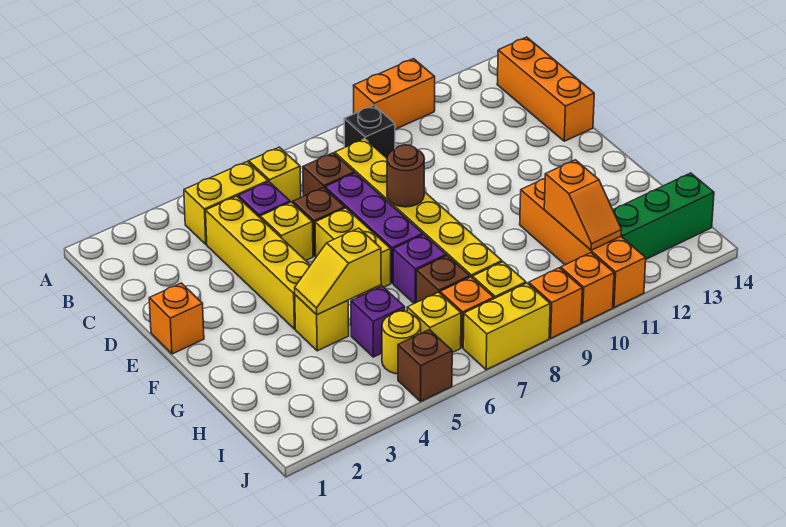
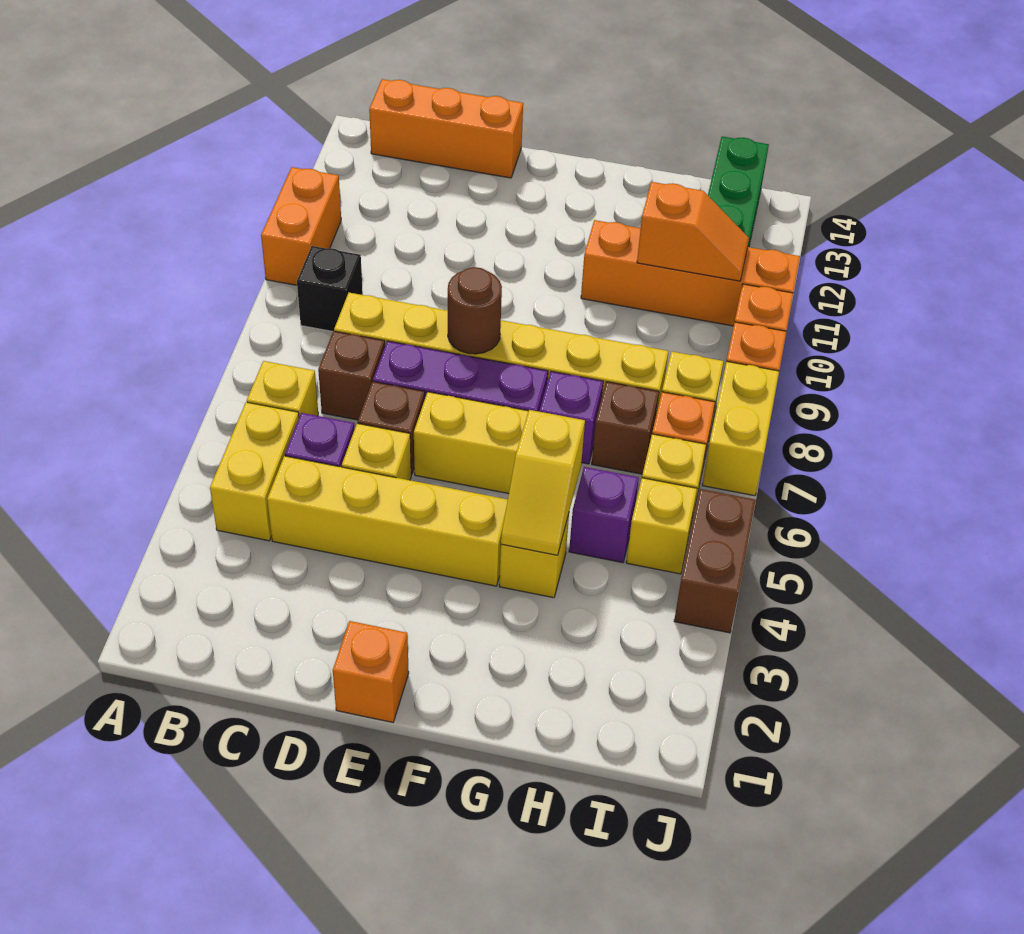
yellow round brick I5 level 1 -> yellow brick I5 level 1
brown brick J5 level 1 -> brown brick J4:J5 level 1

